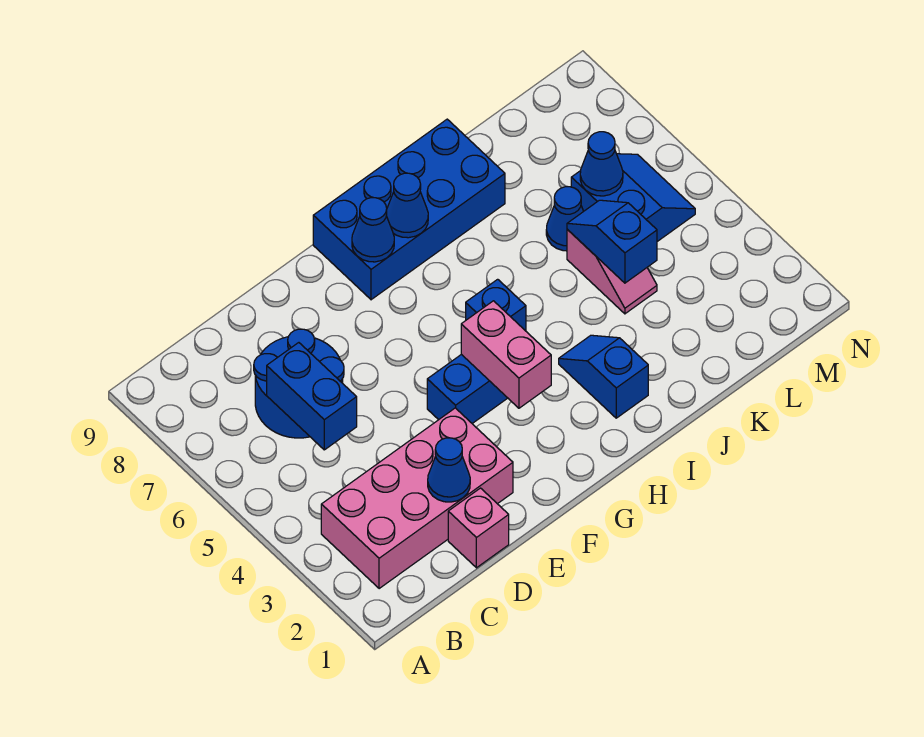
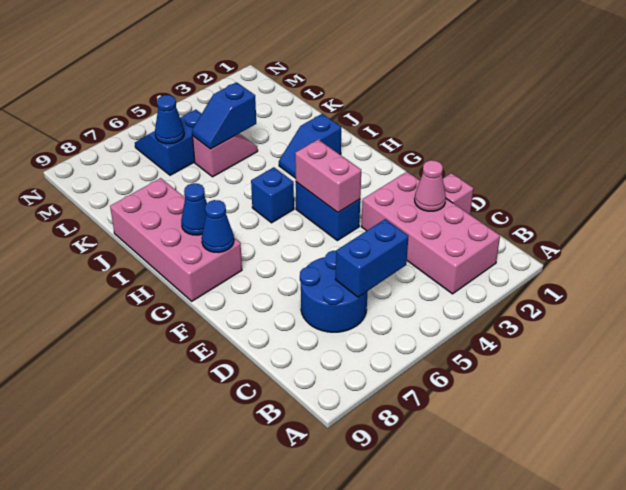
blue cone D2 level 2 -> pink cone D2 level 2
pink brick G3:G4 level 2 -> pink brick F4:G4 level 2
blue brick G8:J9 level 1 -> pink brick G8:J9 level 1
blue cone K6 level 1 -> none

